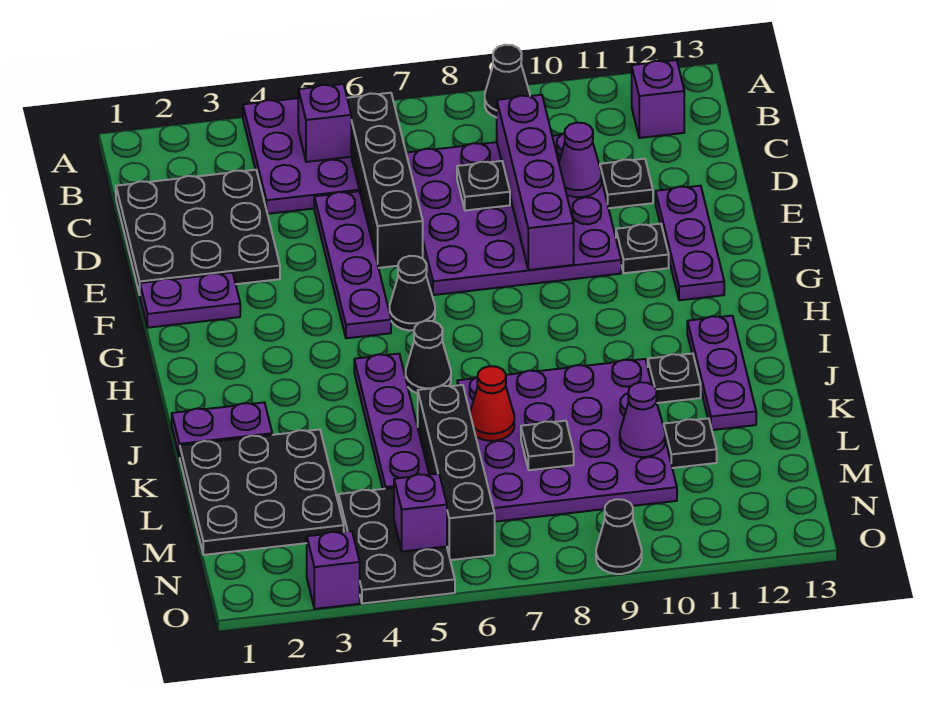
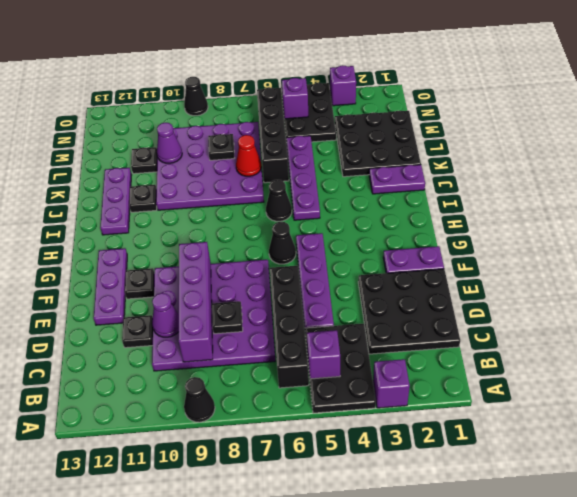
purple plate A4:C5 level 1 -> black plate A4:C5 level 1
purple brick B12 level 1 -> purple brick A3 level 1

